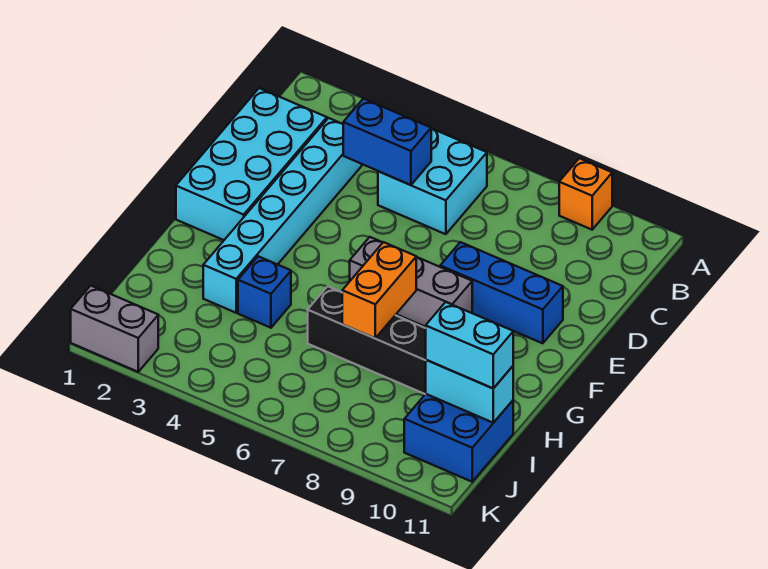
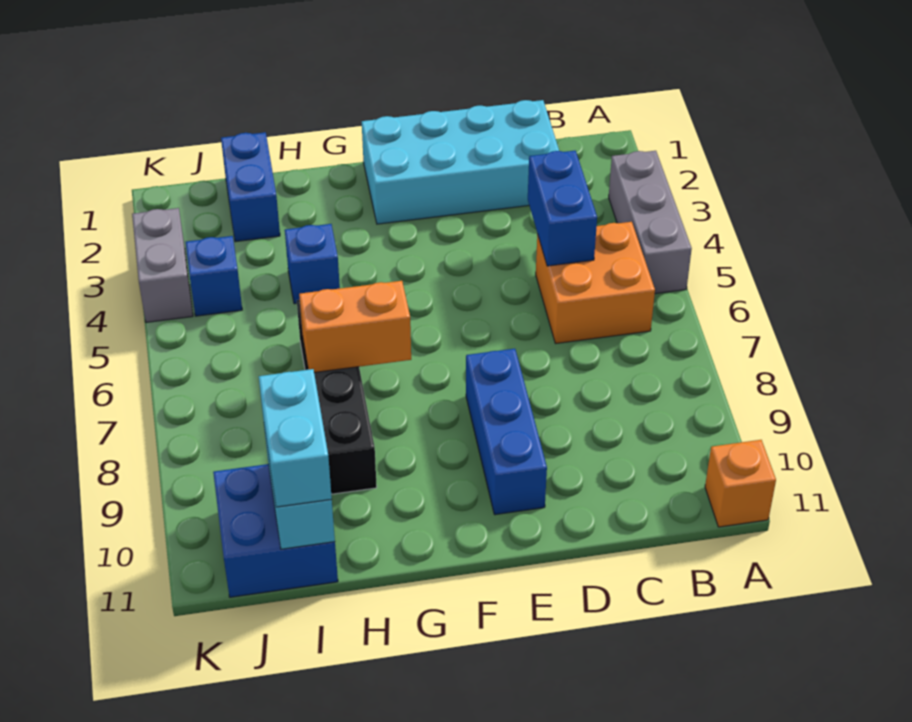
orange brick A9 level 1 -> orange brick A11 level 1
cyan brick B5:C6 level 1 -> orange brick B5:C6 level 1
cyan brick C3:H3 level 1 -> none
grey brick F6:F8 level 1 -> grey brick A3:A5 level 1
none -> blue brick I1:I2 level 1
none -> blue brick J4 level 1
grey brick K1:K2 level 1 -> grey brick K3:K4 level 1

